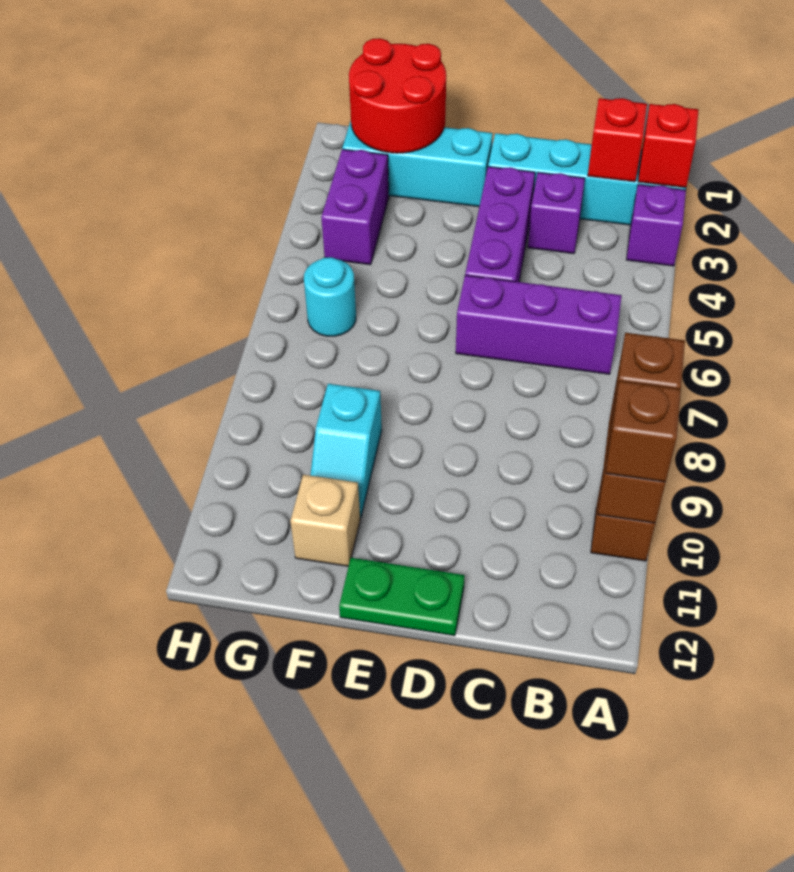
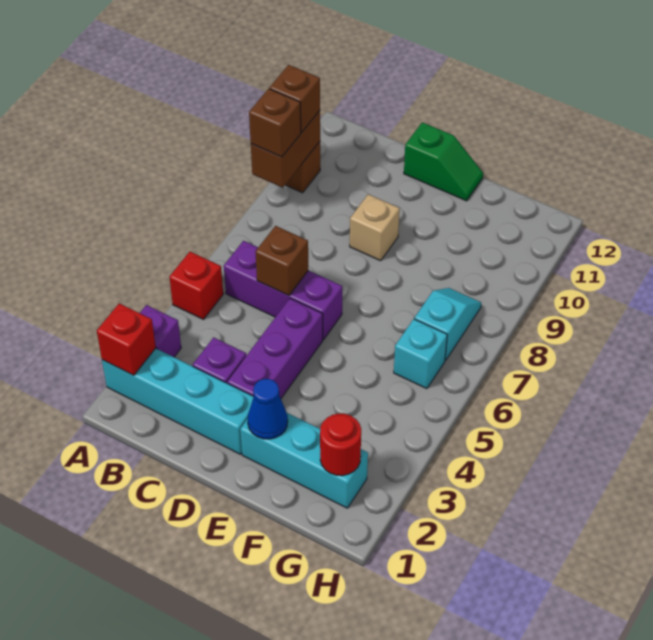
red brick B2 level 2 -> red brick A5 level 1
none -> brown brick C6 level 2
green plate D12:E12 level 1 -> green slope D12:E12 level 1 top D
none -> blue cone E2 level 2
red round brick F1:G2 level 2 -> red round brick G2 level 2
cyan slope F9:F10 level 1 top 9 -> cyan slope G7:G8 level 1 top 7
tan brick F11 level 1 -> tan brick D9 level 1
purple brick G3:G4 level 1 -> none
cyan round brick G6 level 1 -> cyan brick G6 level 1

